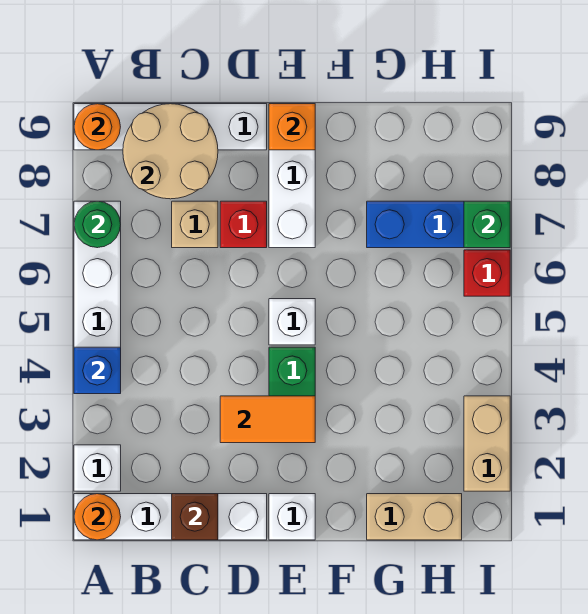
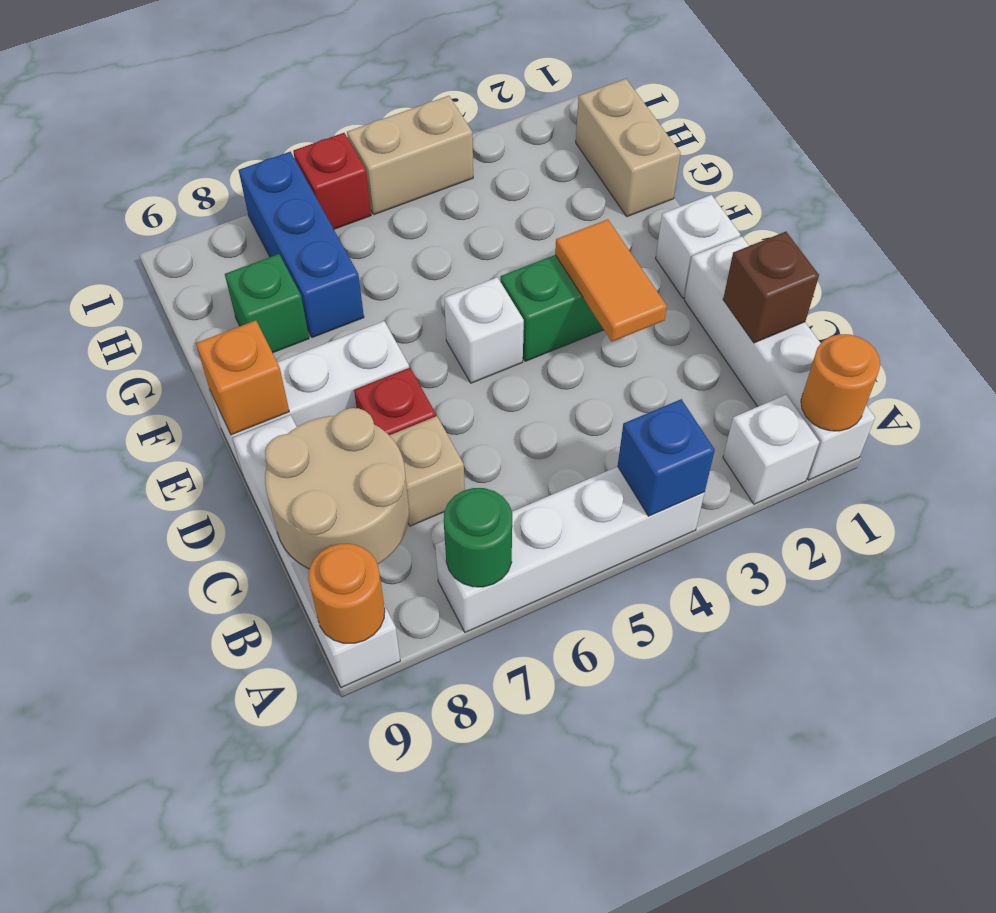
tan brick I2:I3 level 1 -> tan brick I4:I5 level 1
green brick I7 level 2 -> green brick G8 level 1

